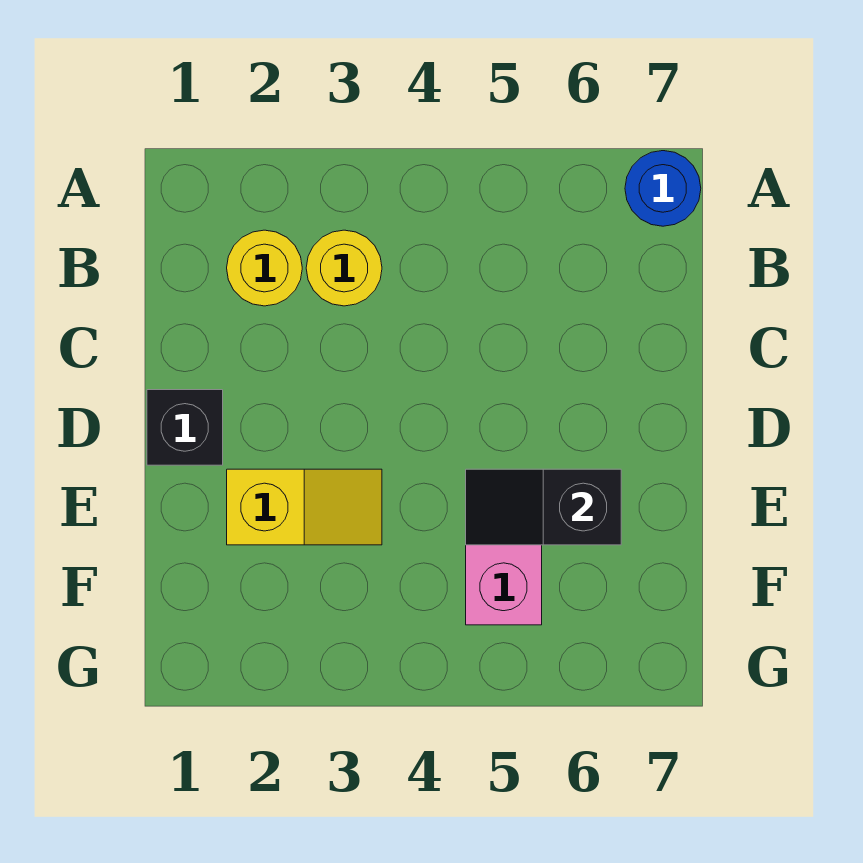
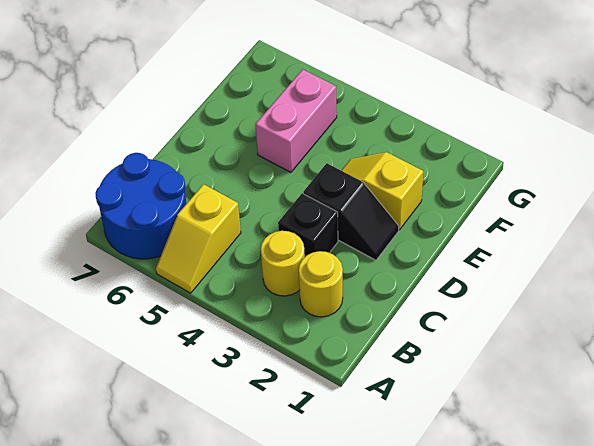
none -> yellow slope A5:B5 level 1 top B
blue round brick A7 level 1 -> blue round brick A6:B7 level 1
black brick D1 level 1 -> black brick C3 level 1
black slope E5:E6 level 2 top 6 -> black slope D2:D3 level 1 top 3

